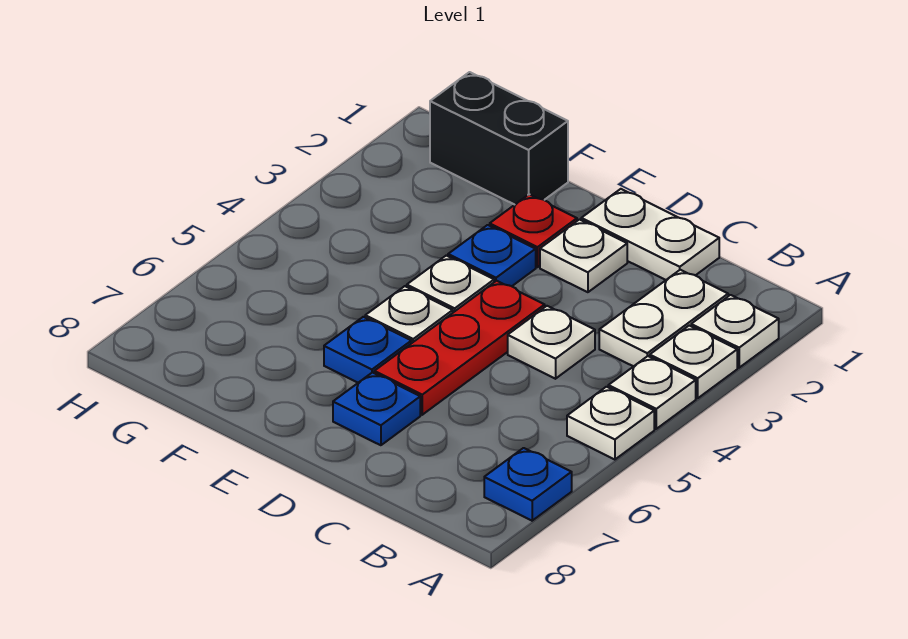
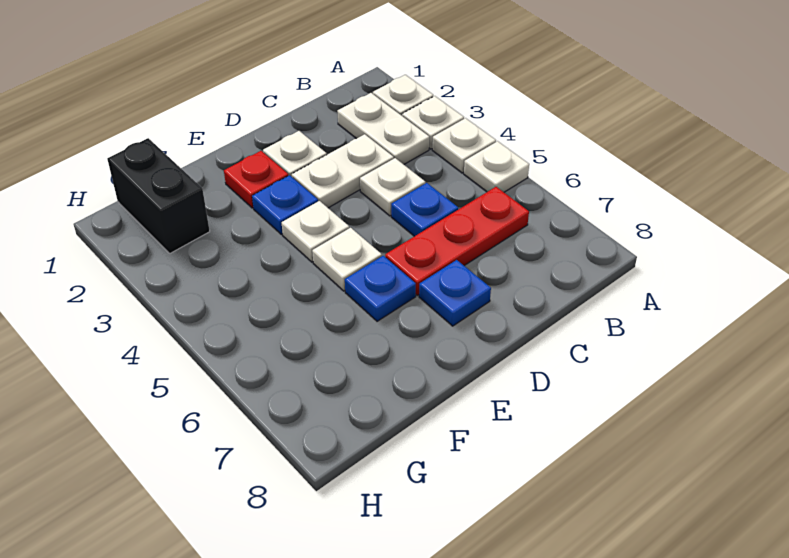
blue plate A7 level 1 -> blue plate C5 level 1
white plate C1:D1 level 1 -> white plate C3:D3 level 1
red plate D4:D6 level 1 -> red plate B6:D6 level 1
black brick F1:G1 level 1 -> black brick G1:G2 level 1

